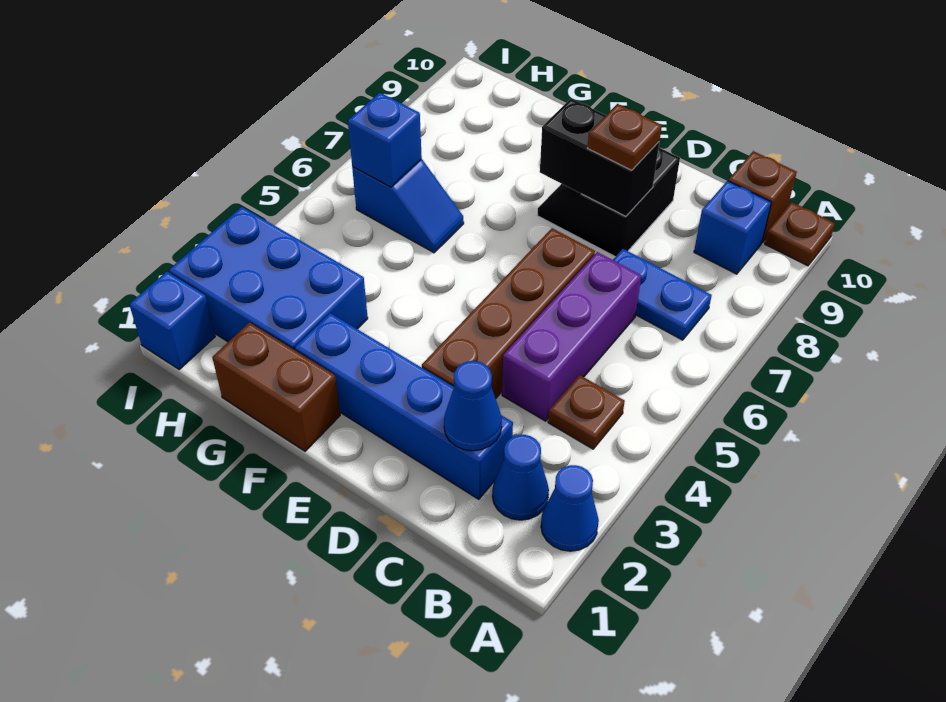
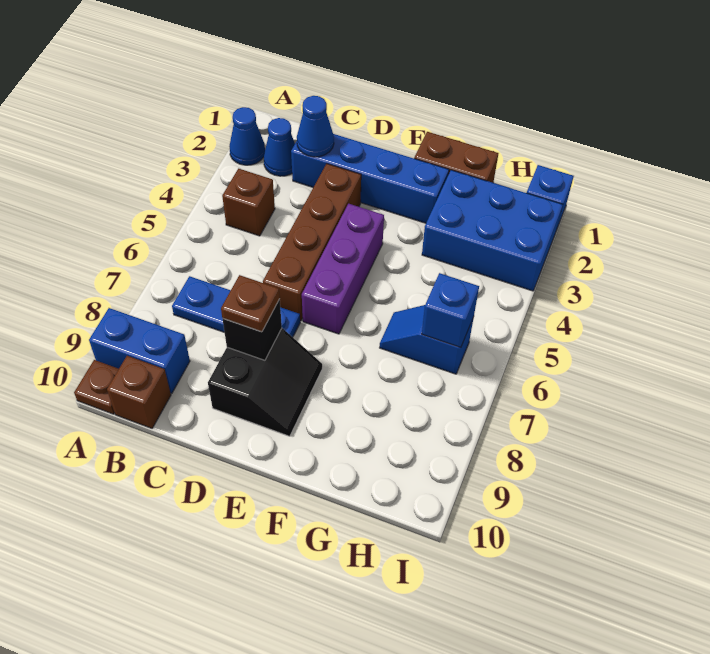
brown plate B4 level 1 -> brown brick B4 level 1
blue plate B7:C7 level 1 -> blue plate B7:D7 level 1
blue brick B9 level 1 -> blue brick A9:B9 level 1
purple brick C4:C6 level 1 -> purple brick E4:E6 level 1
black brick D8:E8 level 2 -> black brick D8 level 2

